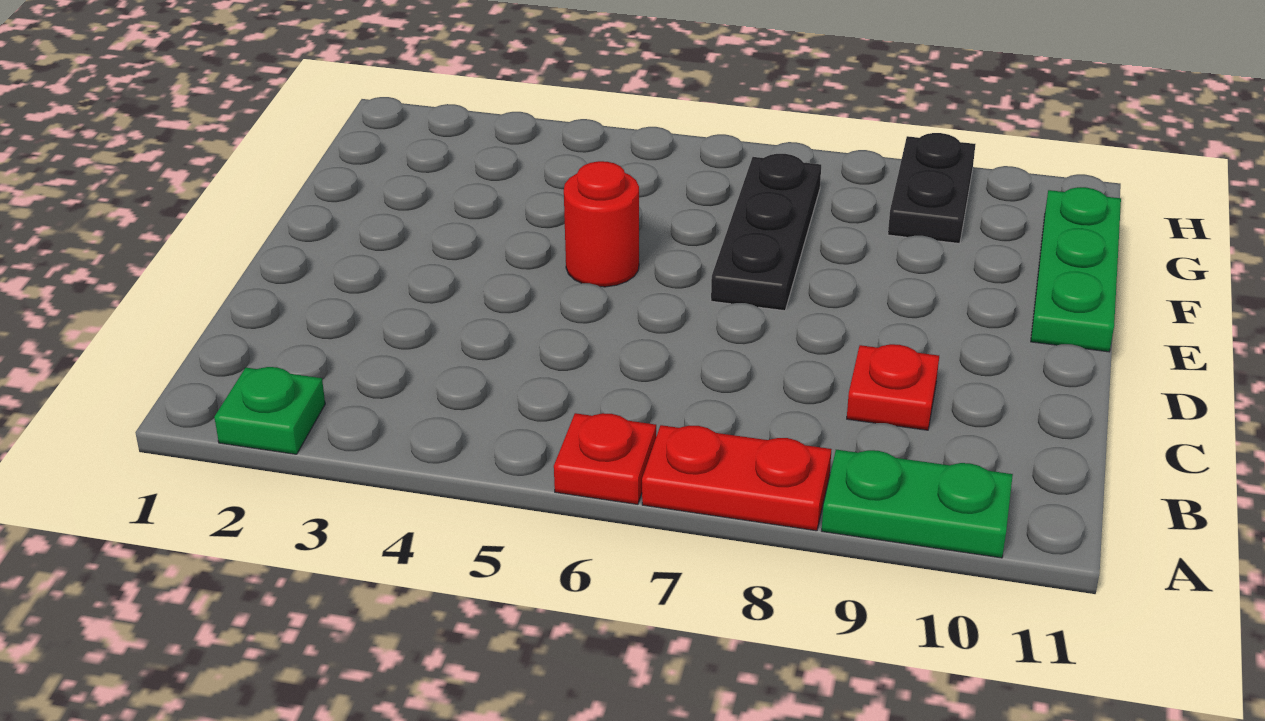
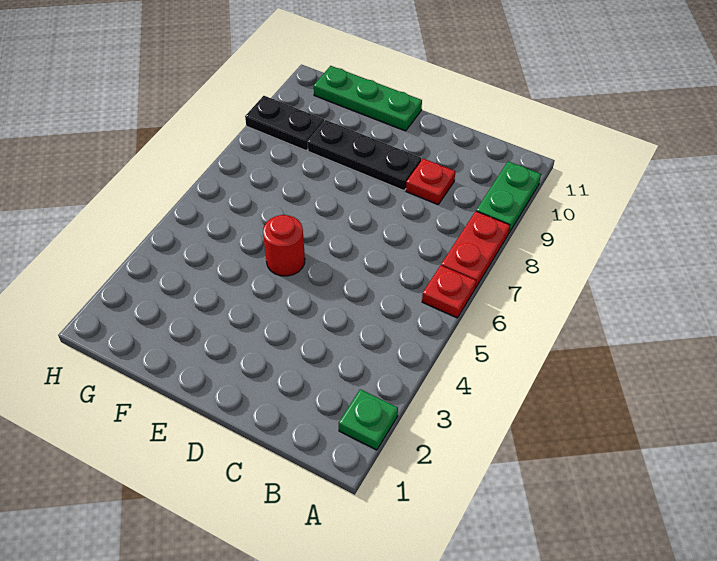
black plate E7:G7 level 1 -> black plate D9:F9 level 1

